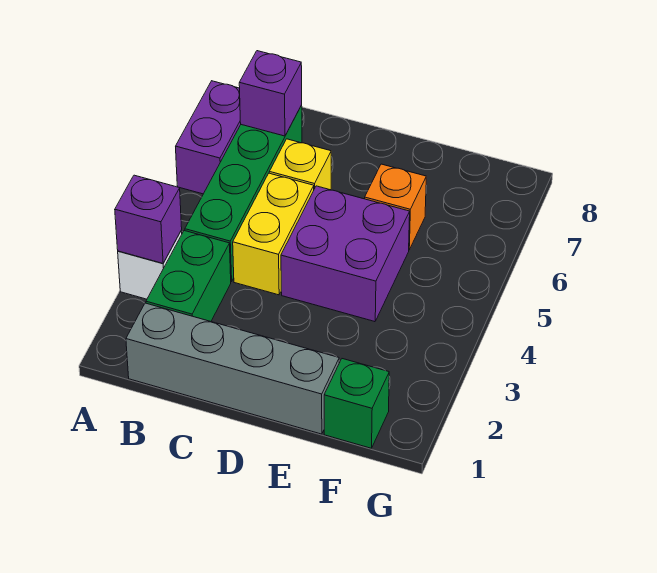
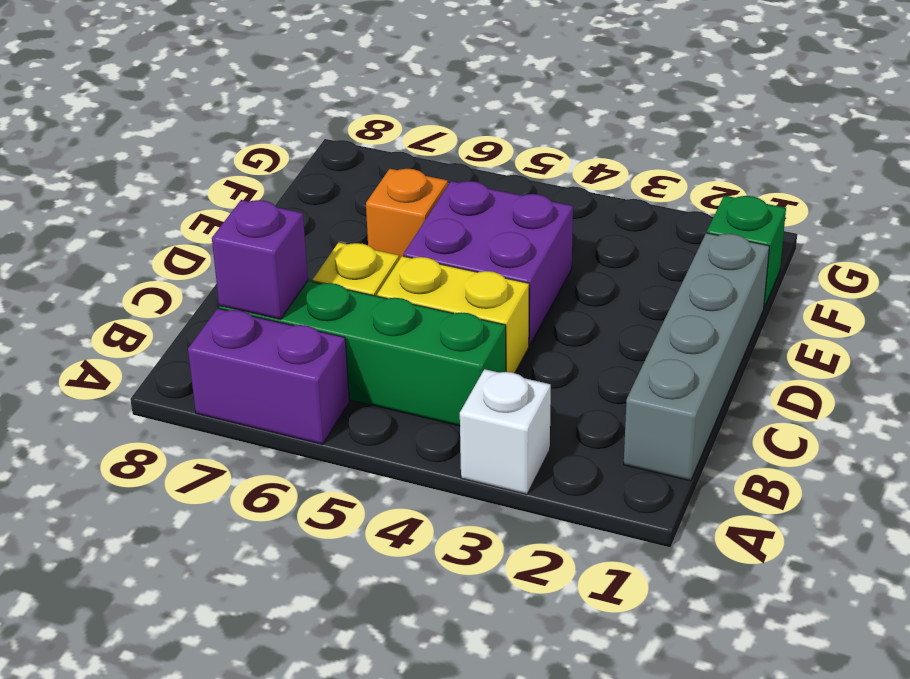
purple brick A3 level 2 -> none
green brick B2:B3 level 1 -> none

